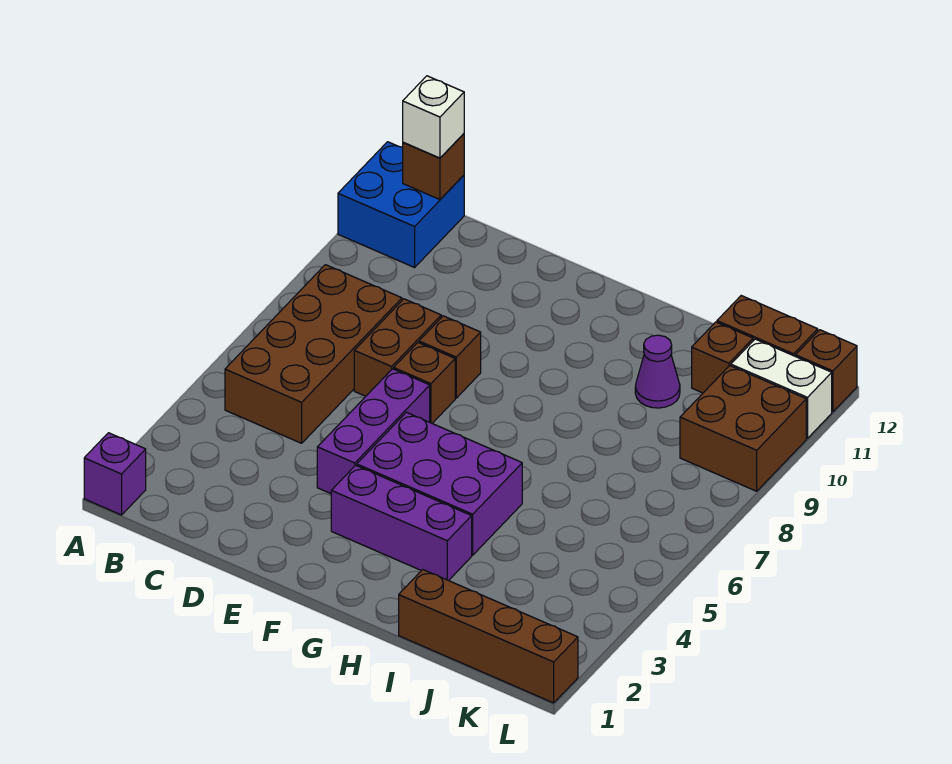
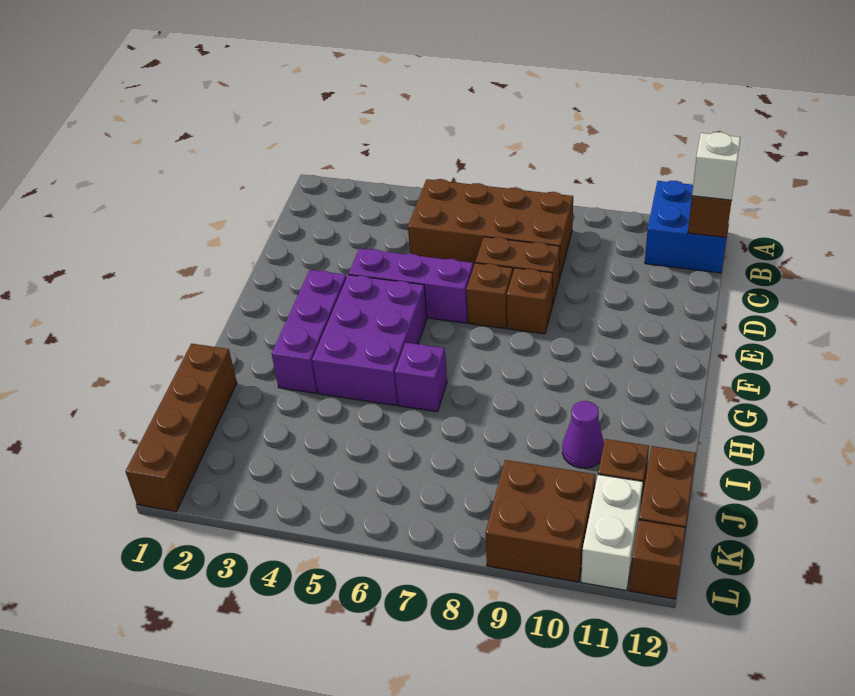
purple brick A1 level 1 -> purple brick H6 level 1

